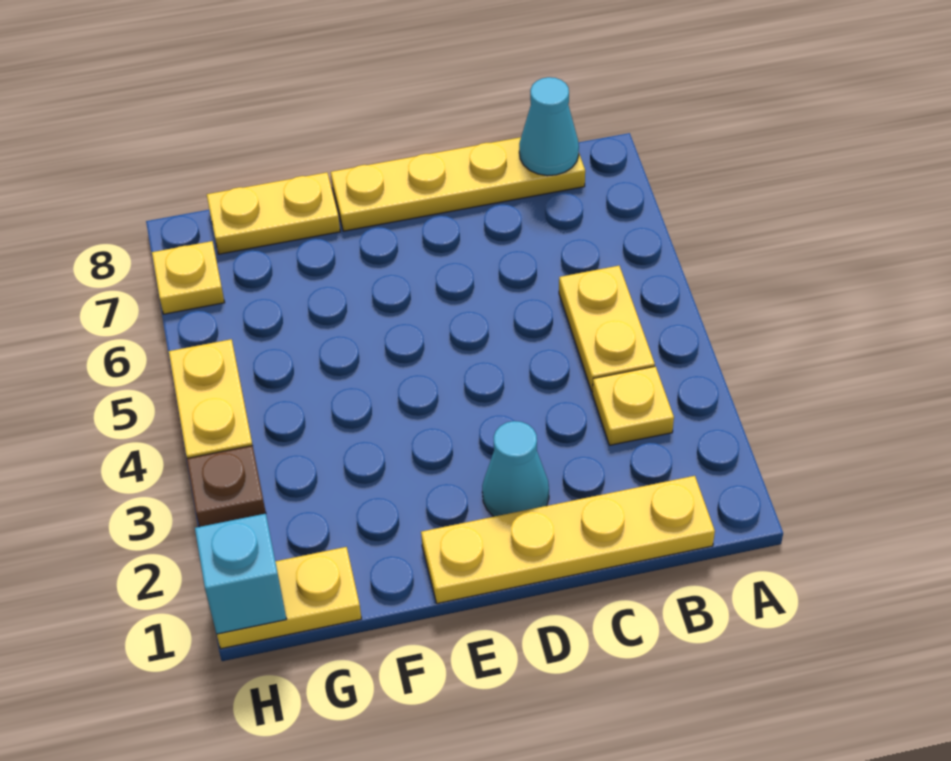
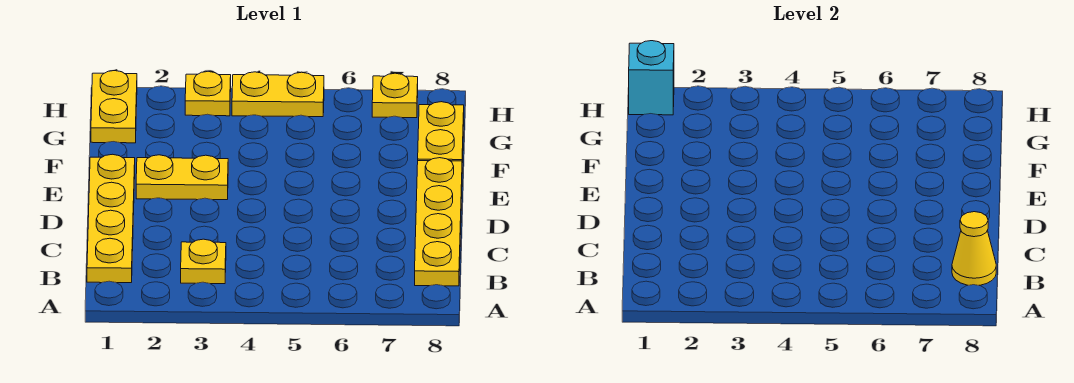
yellow plate B4:B5 level 1 -> yellow plate E2:E3 level 1
cyan cone B8 level 2 -> yellow cone B8 level 2
cyan cone D2 level 1 -> none
brown plate H3 level 1 -> yellow plate H3 level 1

